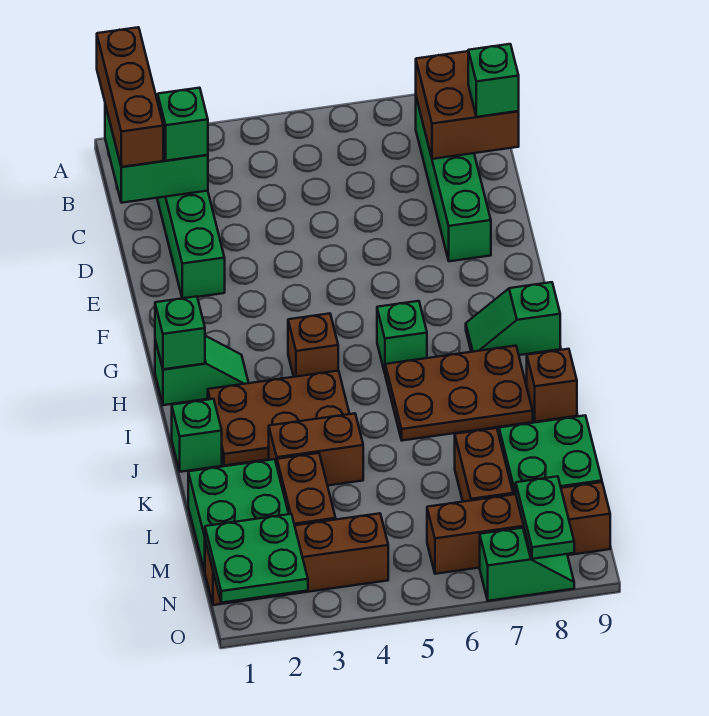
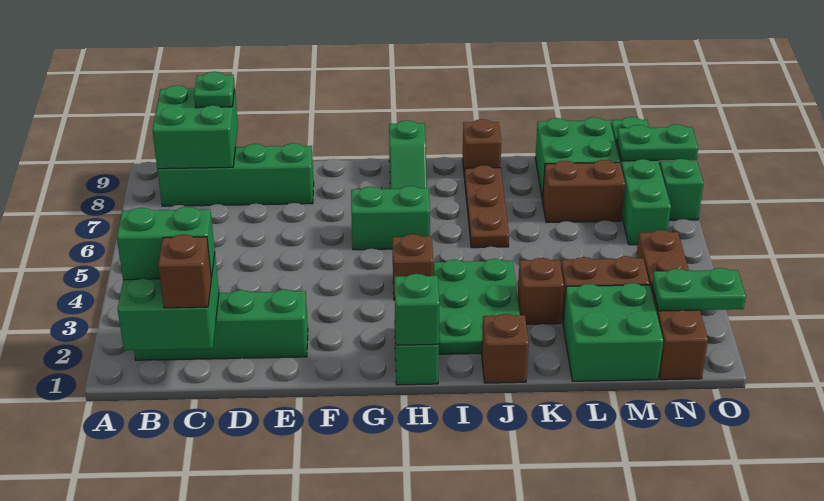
brown brick A1:C1 level 3 -> brown brick C1 level 3
brown brick B8:C9 level 2 -> green brick B8:C9 level 2
green brick C2 level 3 -> green brick B2:C2 level 3
green brick C9 level 3 -> green plate C9 level 3
green brick H6 level 1 -> green brick G6:H6 level 1
brown plate I2:J4 level 1 -> green plate I2:J4 level 1
brown plate I6:J8 level 1 -> brown plate J6:J8 level 1
green brick J1 level 1 -> brown brick J1 level 1
brown brick K3:K4 level 1 -> brown brick K3 level 1
green plate N1:O2 level 2 -> green plate N2:O2 level 2
brown brick N6:N9 level 1 -> green brick N6:N9 level 1

